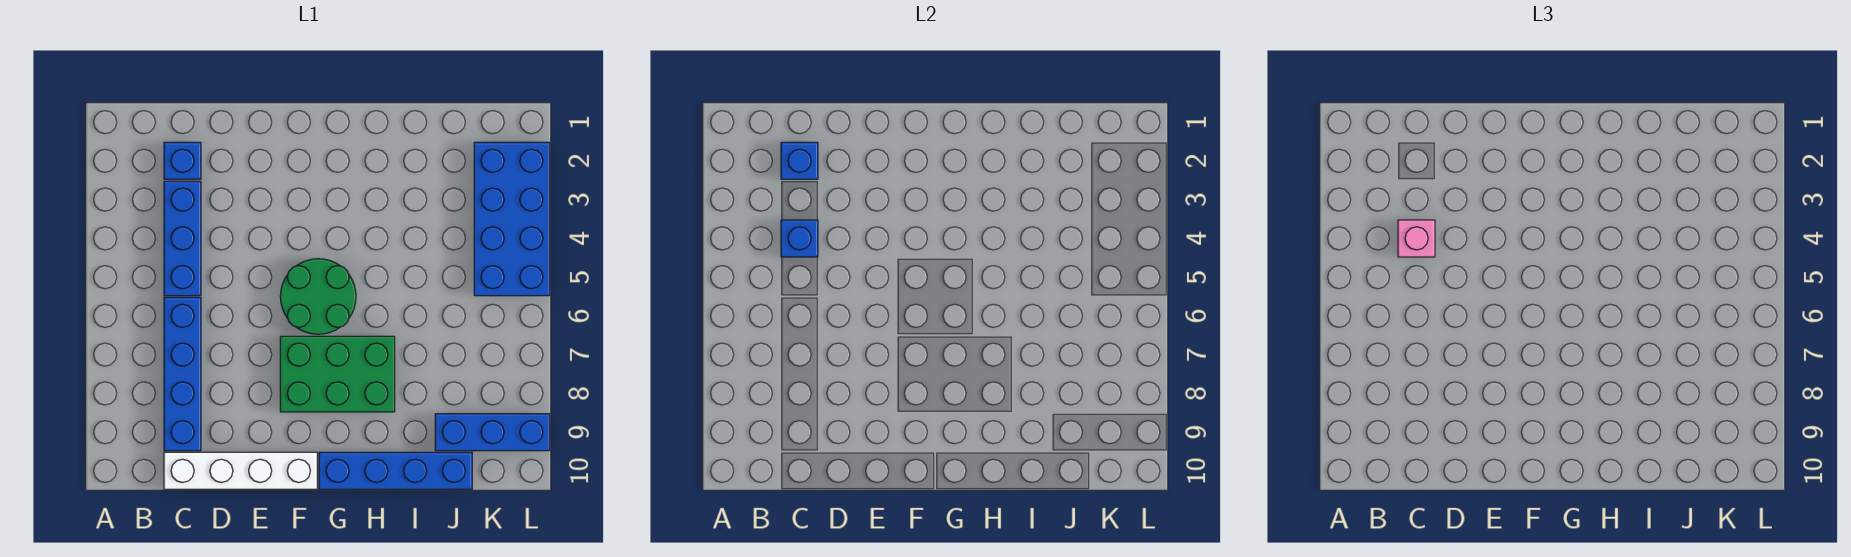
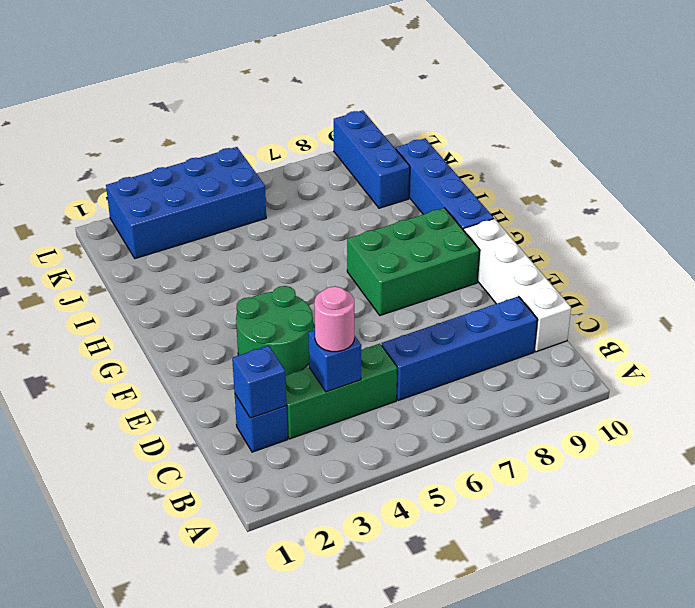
blue brick C3:C5 level 1 -> green brick C3:C5 level 1
pink brick C4 level 3 -> pink round brick C4 level 3
green round brick F5:G6 level 1 -> green round brick E3:F4 level 1
green brick F7:H8 level 1 -> green brick F7:G9 level 1

